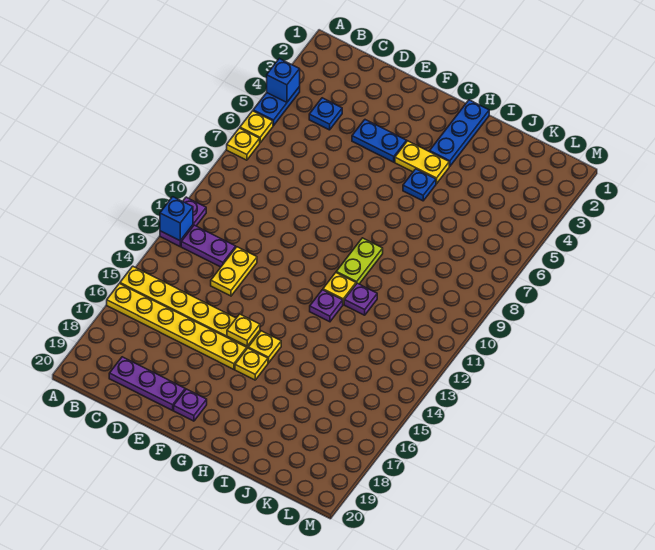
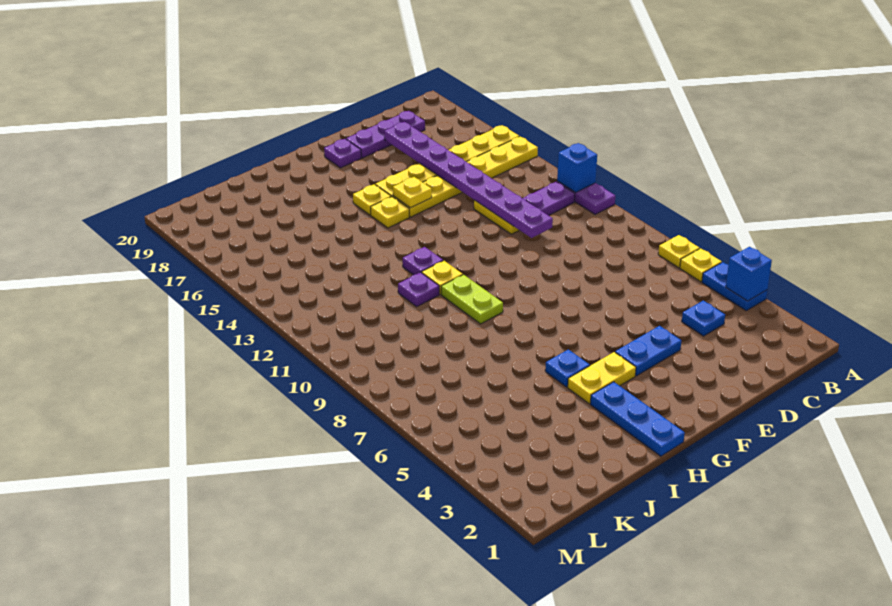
none -> purple plate D11:D18 level 2

